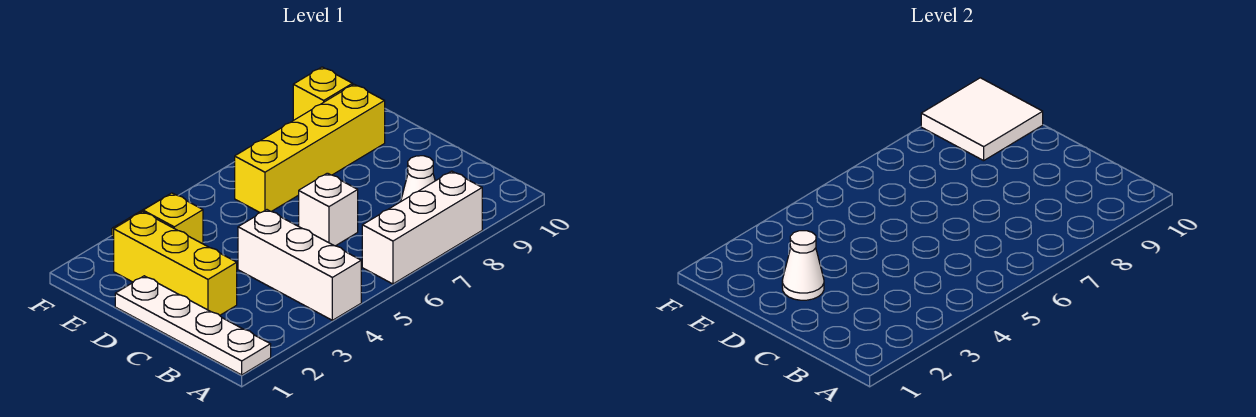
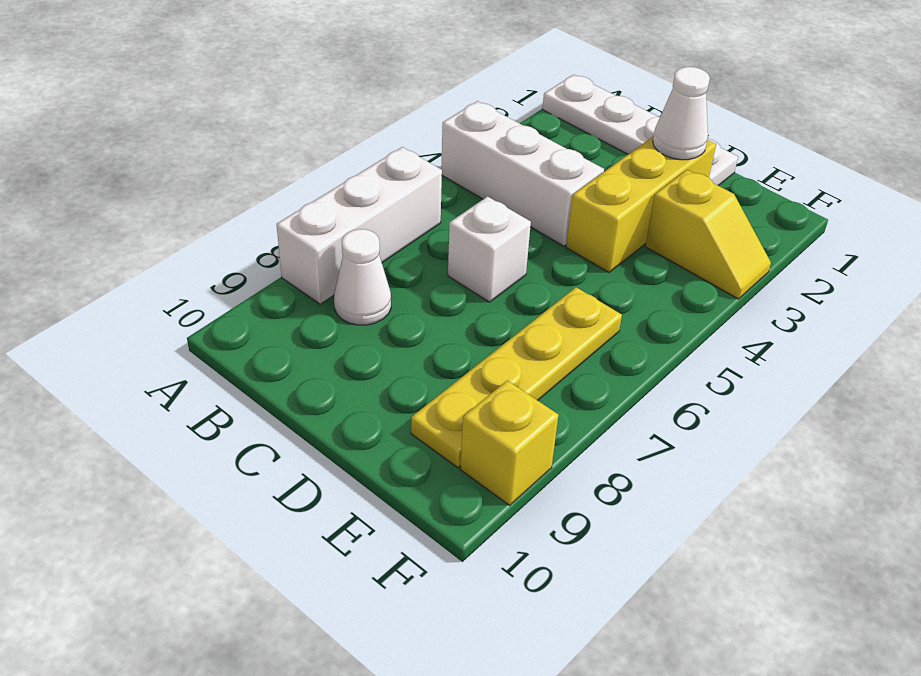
yellow brick C2:E2 level 1 -> yellow brick D2:D4 level 1
yellow brick E6:E9 level 1 -> yellow plate E6:E9 level 1
white tile E9:F10 level 2 -> none

